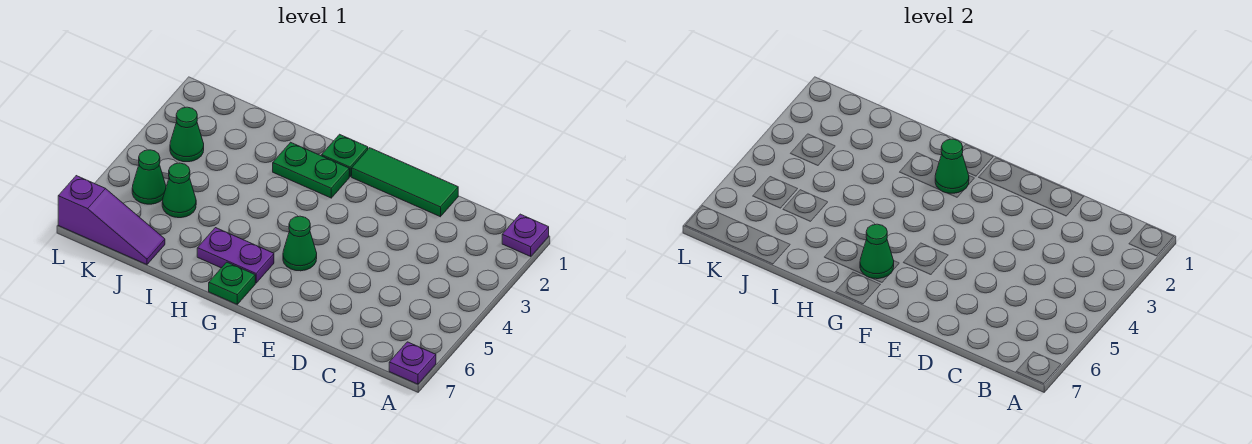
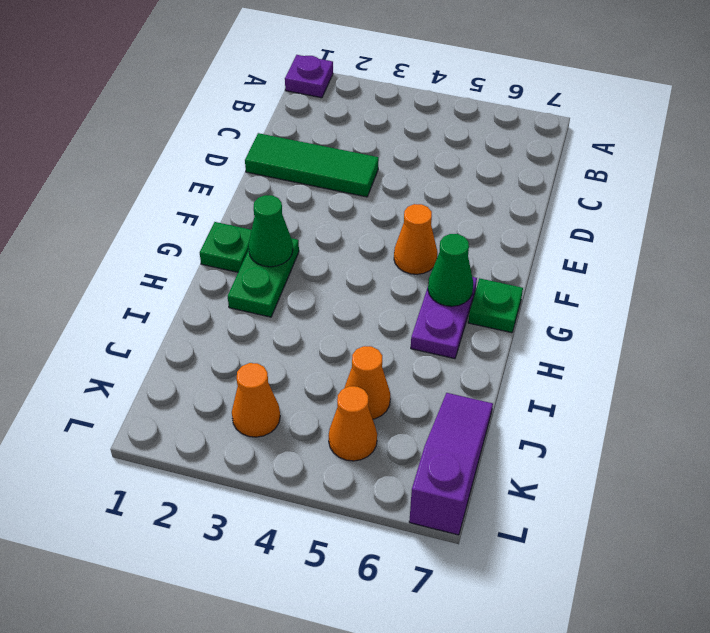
purple plate A7 level 1 -> none
green tile D1:F1 level 1 -> green tile D1:D3 level 1
green cone F5 level 1 -> orange cone F5 level 1
green cone J5 level 1 -> orange cone J5 level 1
green cone K3 level 1 -> orange cone K3 level 1
green cone K5 level 1 -> orange cone K5 level 1

